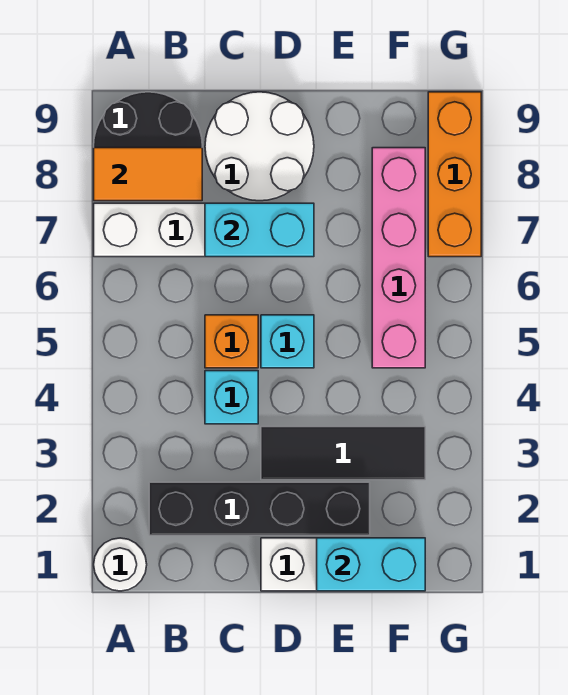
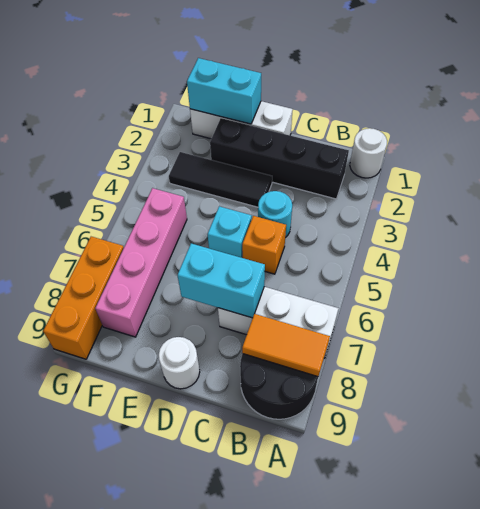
cyan brick C4 level 1 -> cyan round brick C4 level 1
white round brick C8:D9 level 1 -> white round brick D9 level 1

